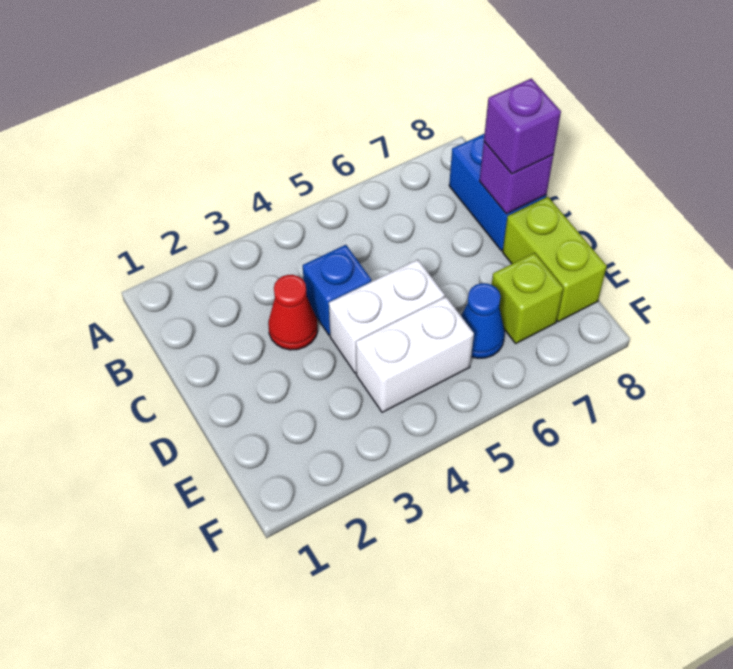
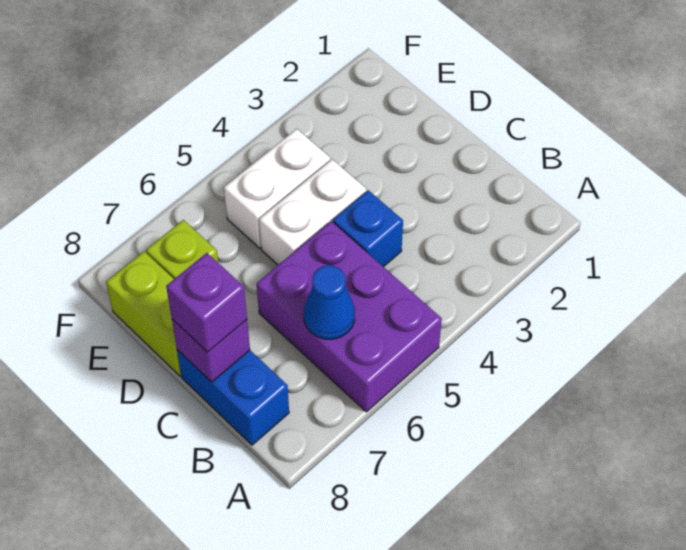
none -> purple brick A5:C6 level 1
red cone C3 level 1 -> none
blue cone E6 level 1 -> blue cone B6 level 2

